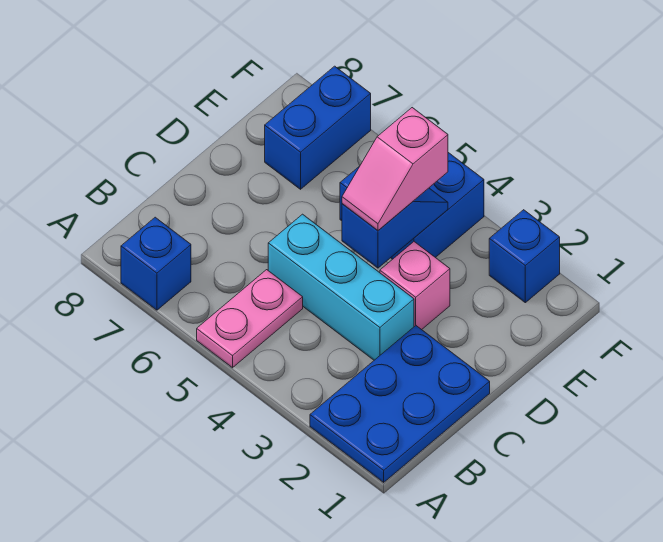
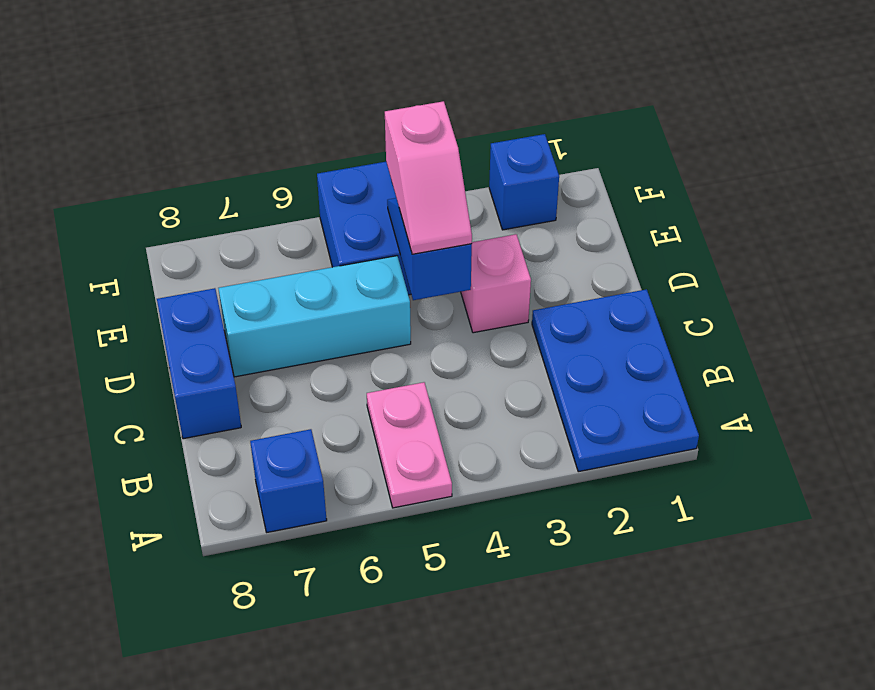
cyan brick C3:C5 level 1 -> cyan brick D5:D7 level 1
blue brick E7:F7 level 1 -> blue brick C8:D8 level 1

